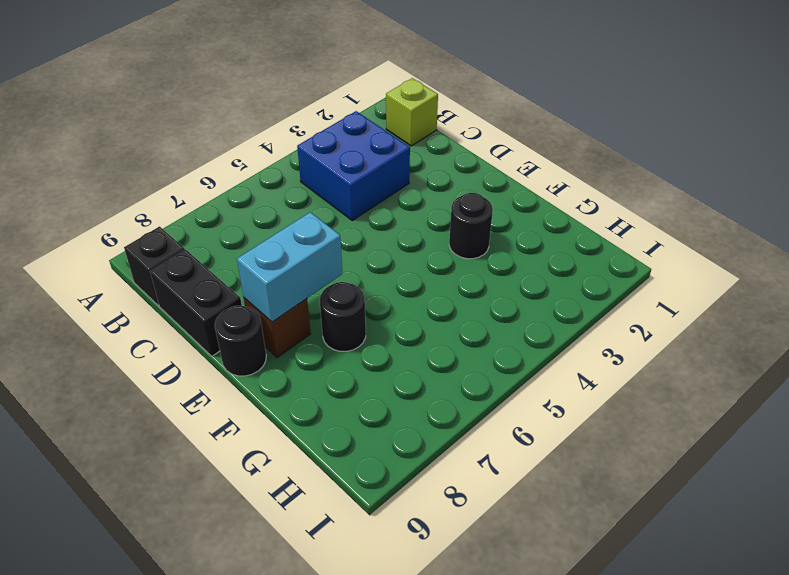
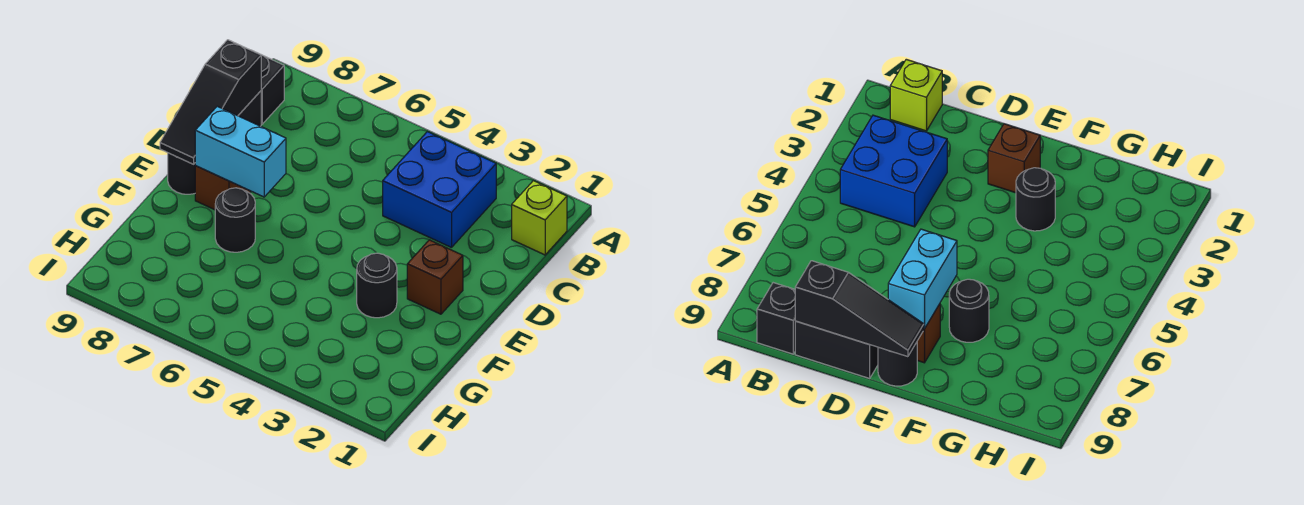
none -> black slope C9:E9 level 2 top C
none -> brown brick E2 level 1

